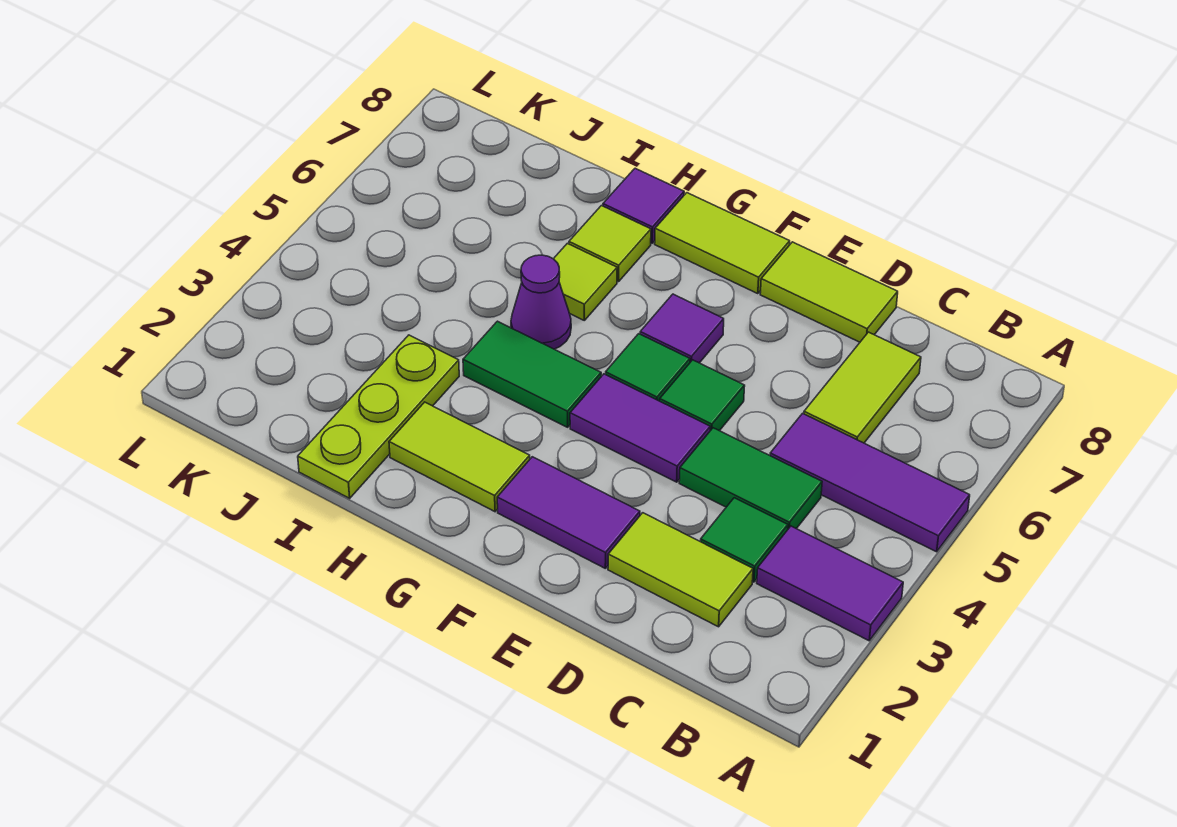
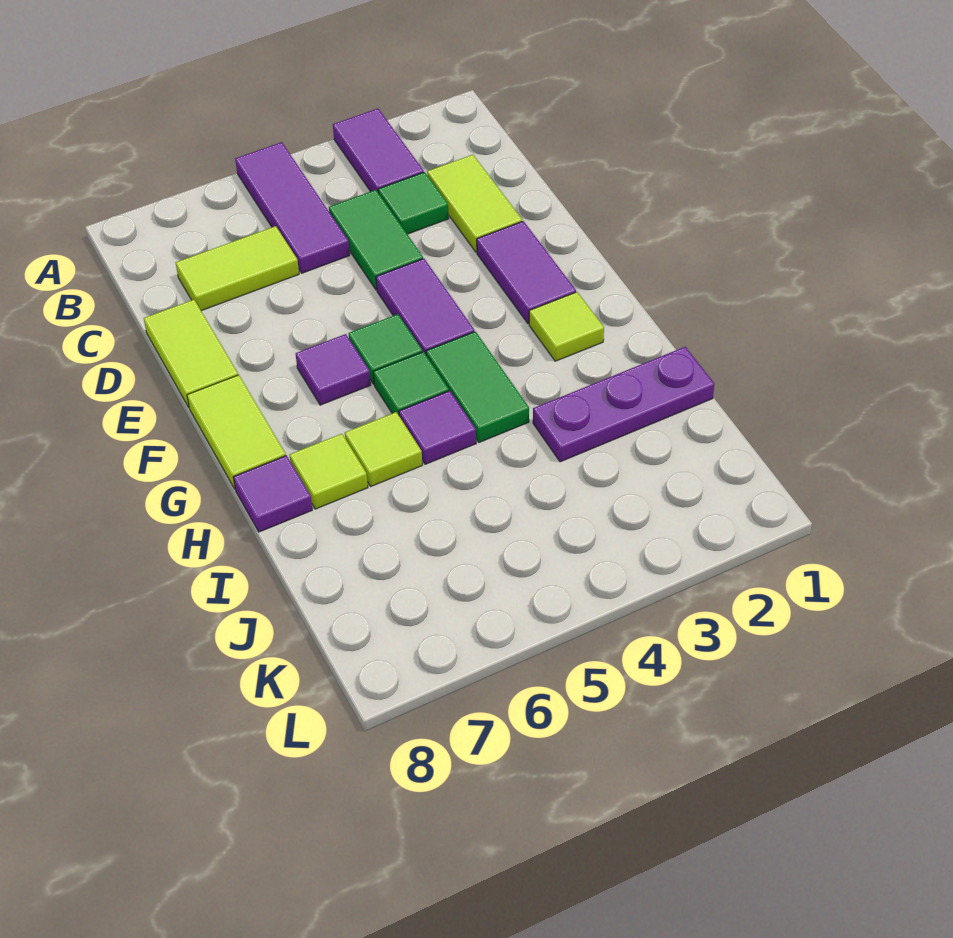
green tile E5 level 1 -> green tile G5 level 1
lime tile G2:H2 level 1 -> lime tile G2 level 1
purple cone H5 level 1 -> purple tile H5 level 1
lime plate I1:I3 level 1 -> purple plate I1:I3 level 1

